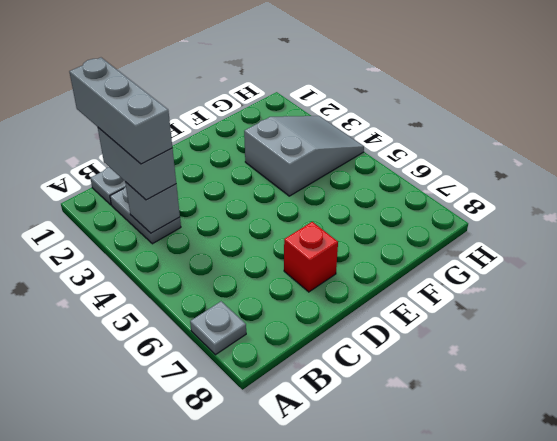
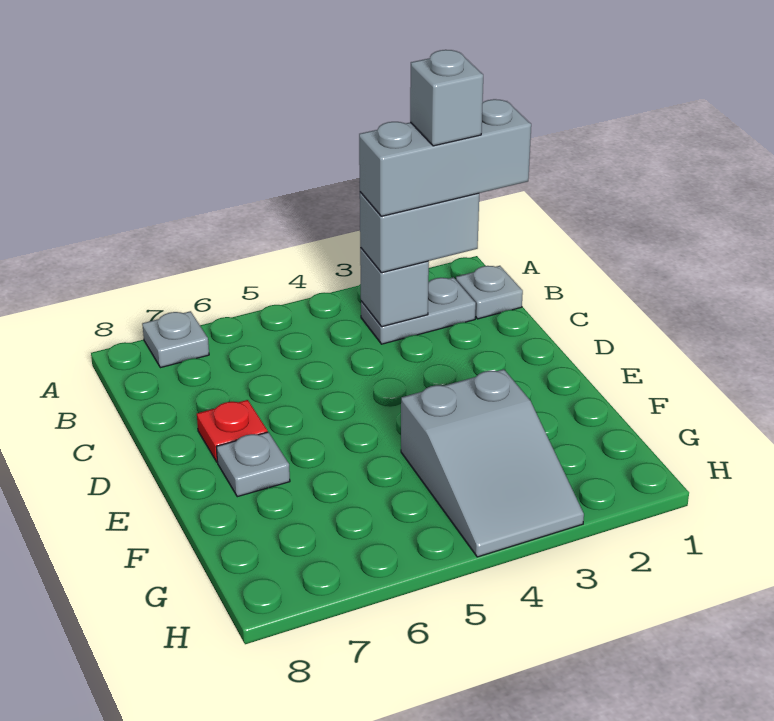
none -> grey brick B2 level 5
red brick D7 level 1 -> red plate D7 level 1
none -> grey plate E7 level 1

